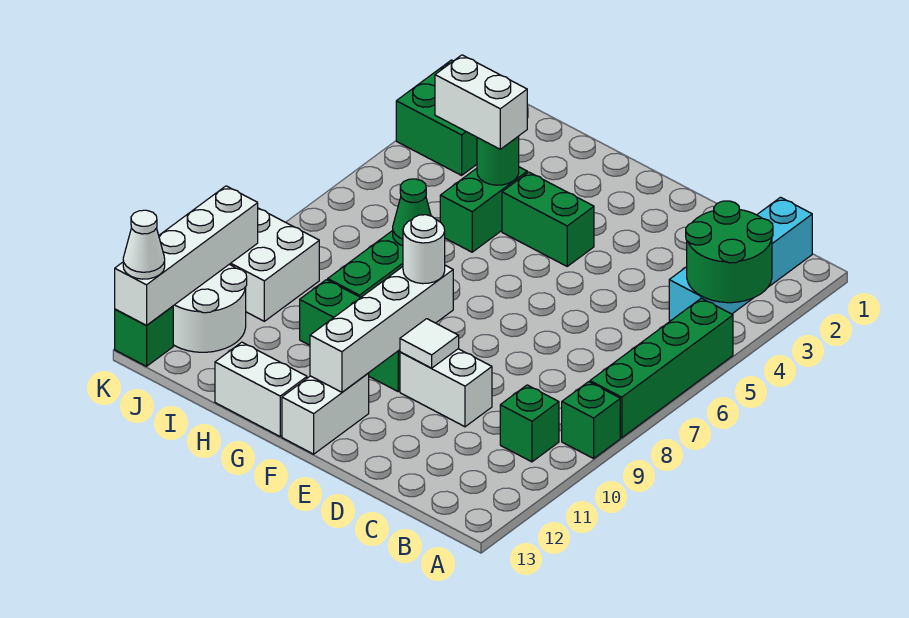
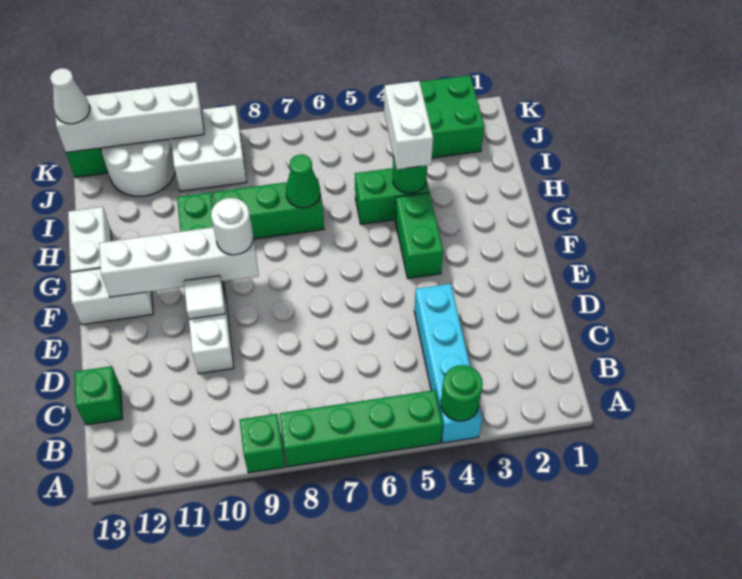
green round brick A3:B4 level 2 -> green round brick A4 level 2
cyan brick B1:B4 level 1 -> cyan brick A4:D4 level 1
green brick B10 level 1 -> green brick C13 level 1

